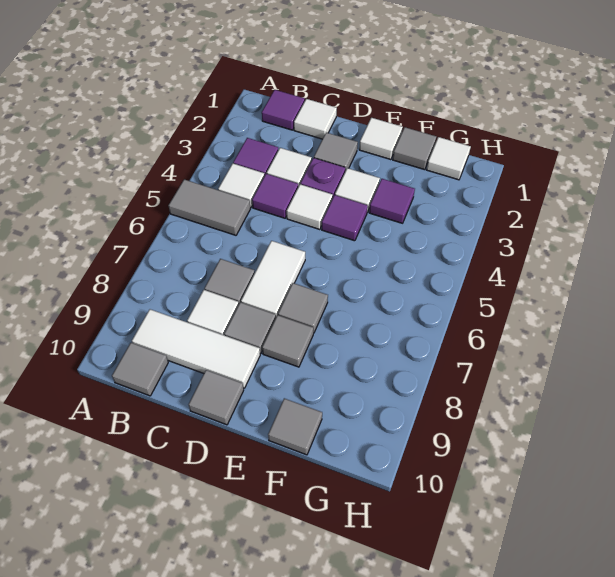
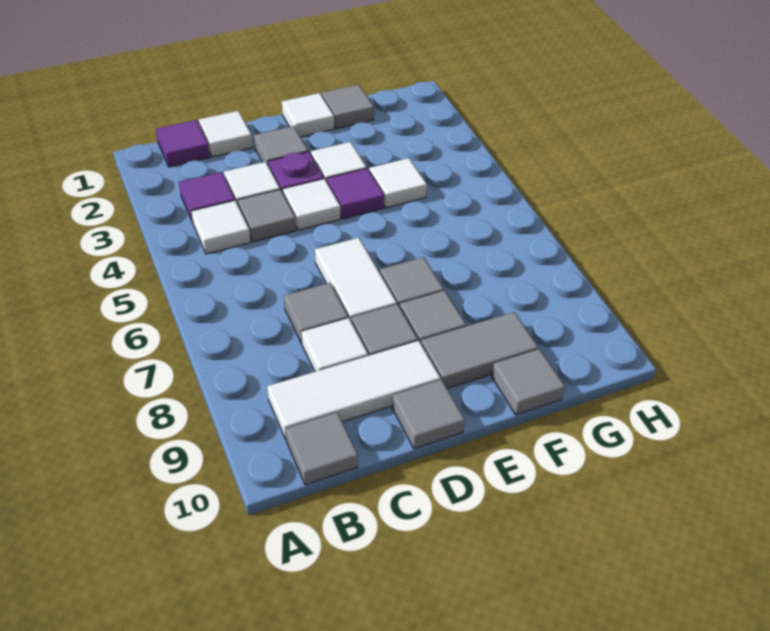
grey tile A5:B5 level 1 -> grey tile E9:F9 level 1
purple tile C4 level 1 -> grey tile C4 level 1
purple tile F3 level 1 -> none
white tile G1 level 1 -> white tile F4 level 1

